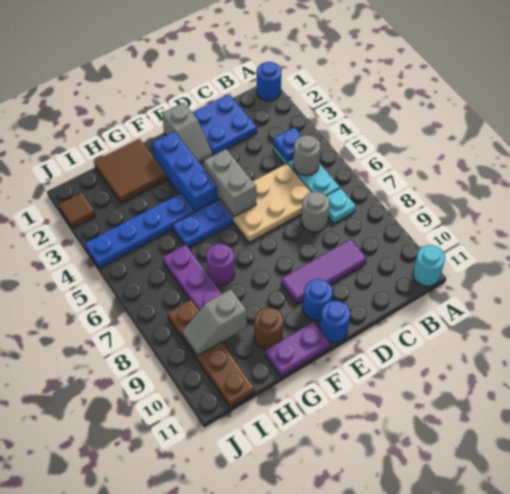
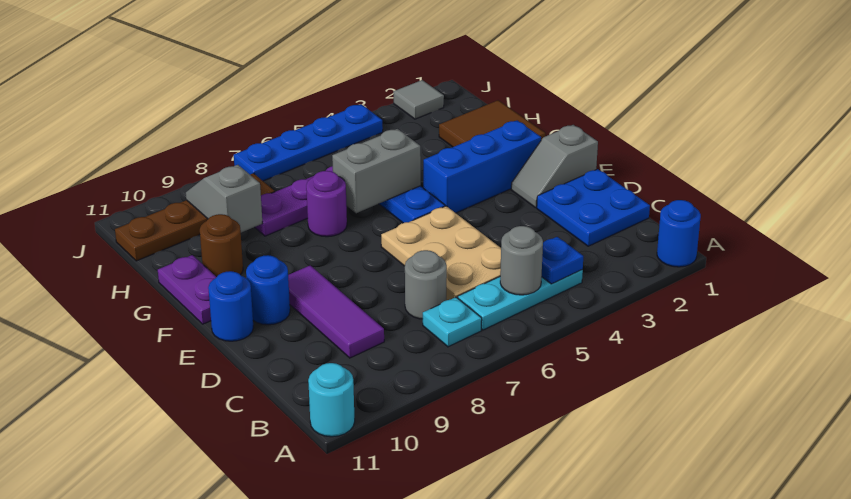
grey brick E4:E5 level 2 -> grey brick G5:G6 level 2
blue plate G4:J4 level 1 -> blue plate J4:J7 level 1
brown tile J2 level 1 -> grey tile J2 level 1

